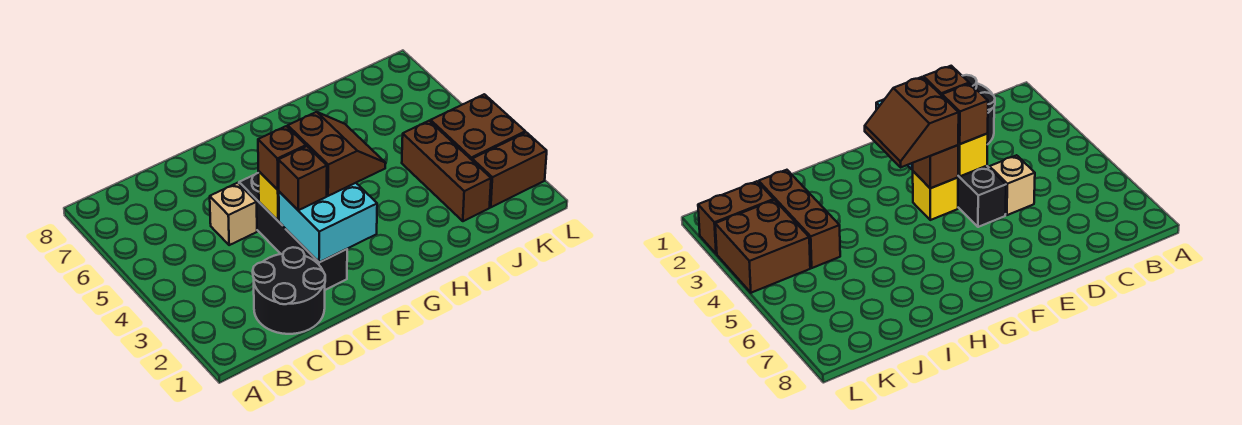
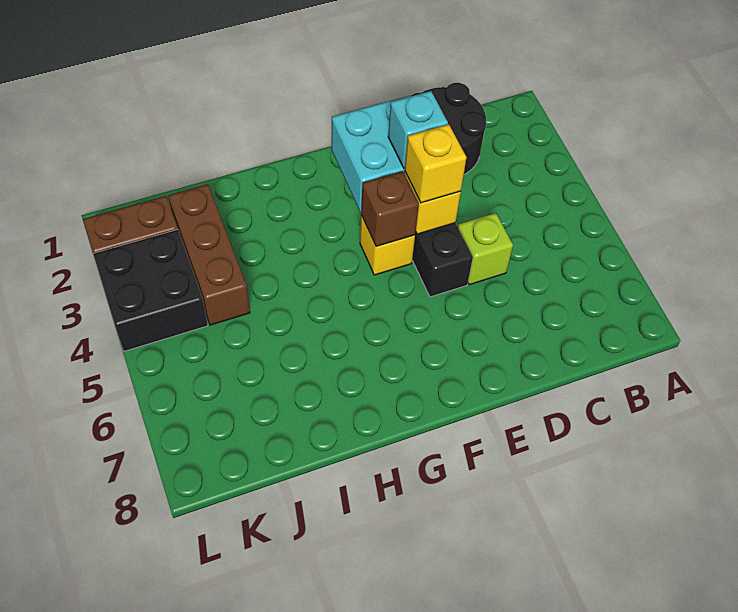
tan brick D5 level 1 -> lime brick D5 level 1
brown brick E3 level 3 -> cyan brick E3 level 3
brown brick E4 level 3 -> yellow brick E4 level 3
brown slope F3:G4 level 3 top F -> none
brown brick K3:L4 level 1 -> black brick K3:L4 level 1

